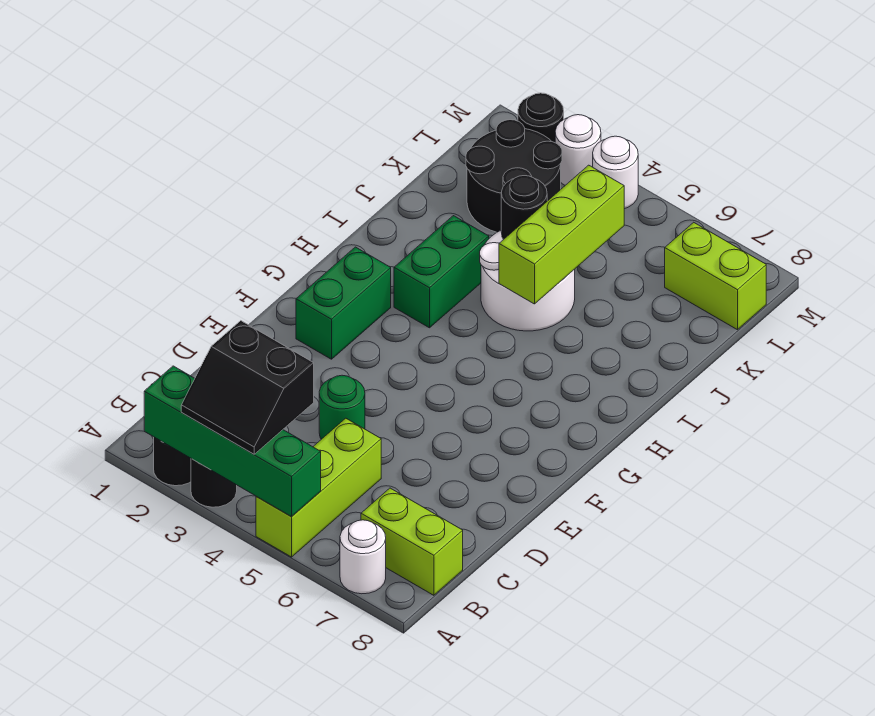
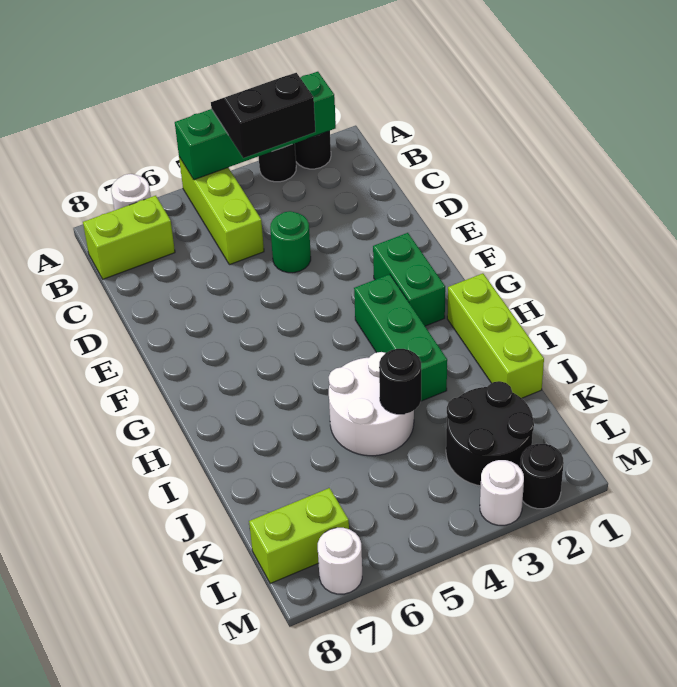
green brick H3:I3 level 1 -> green brick G3:I3 level 1
lime brick I5:K5 level 2 -> lime brick H1:J1 level 1
white round brick M4 level 1 -> white round brick M7 level 1

